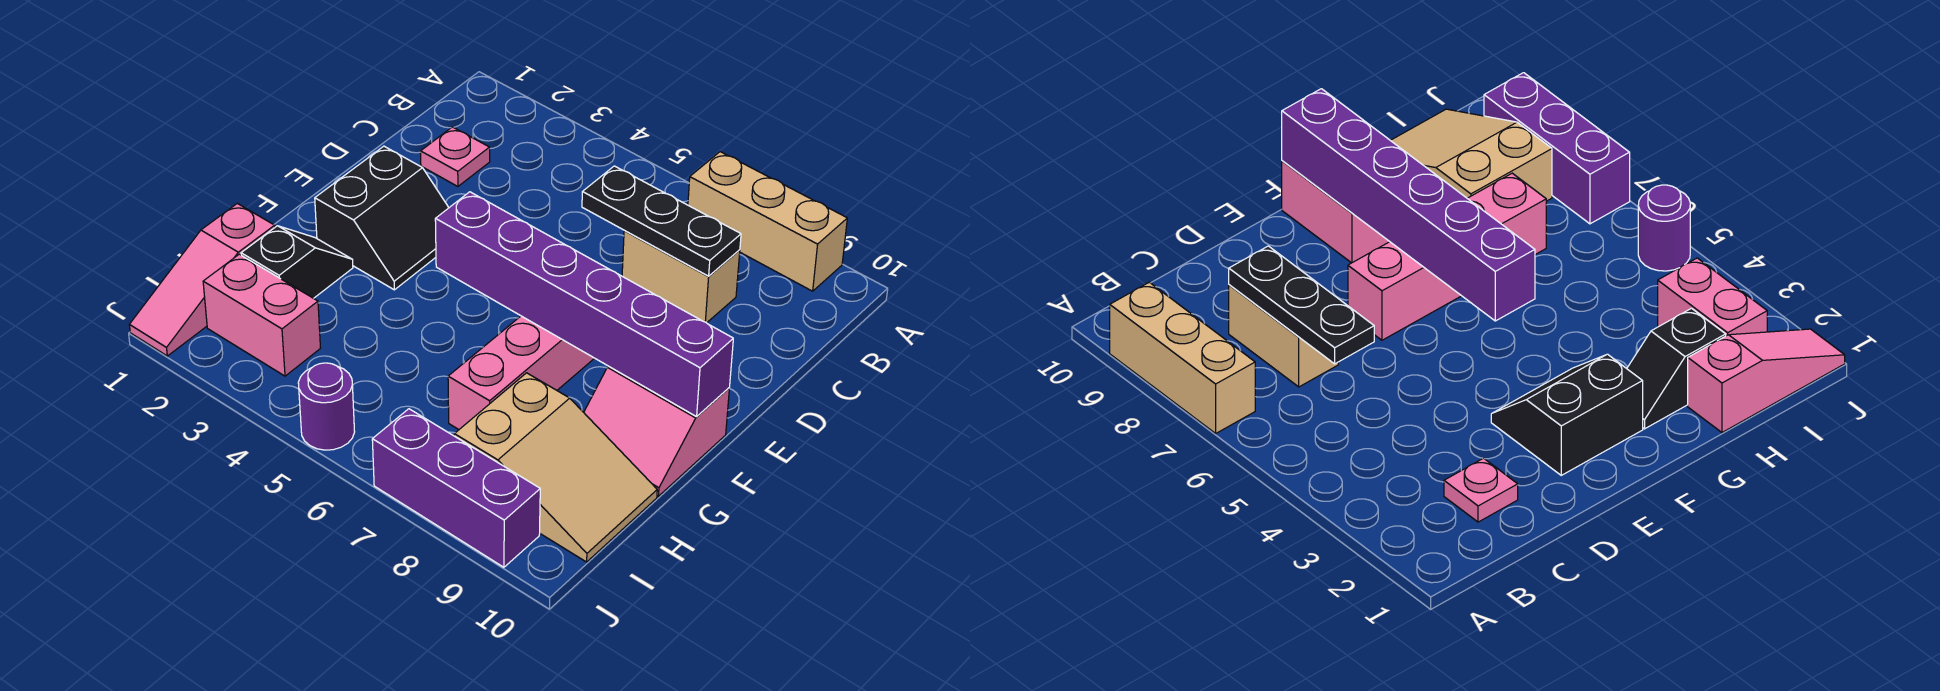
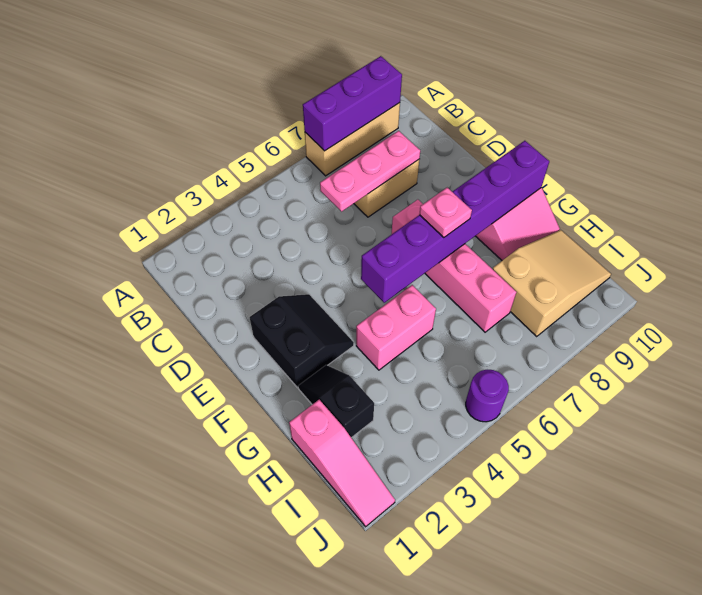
pink plate C2 level 1 -> pink plate F7 level 3
black plate C6:C8 level 2 -> pink plate C6:C8 level 2
pink brick I2:I3 level 1 -> pink brick G4:G5 level 1
purple brick J7:J9 level 1 -> purple brick A7:A9 level 2

